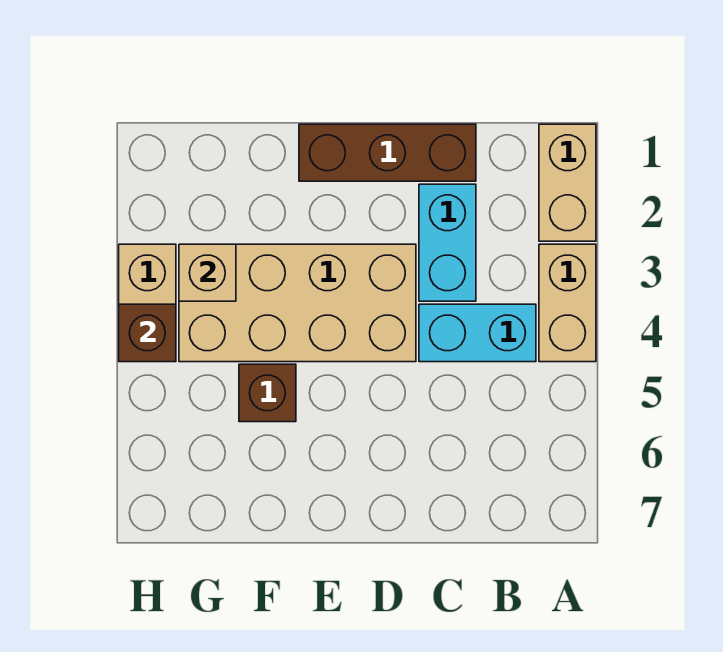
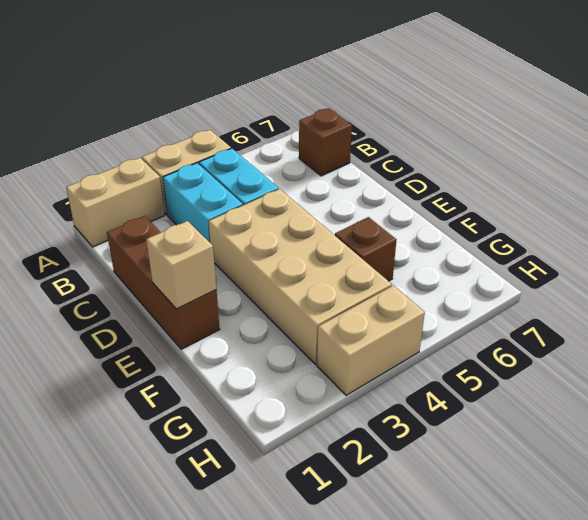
cyan brick C2:C3 level 1 -> cyan brick B3:C3 level 1
tan brick G3 level 2 -> tan brick E1 level 2
brown brick H4 level 2 -> brown brick B7 level 1

